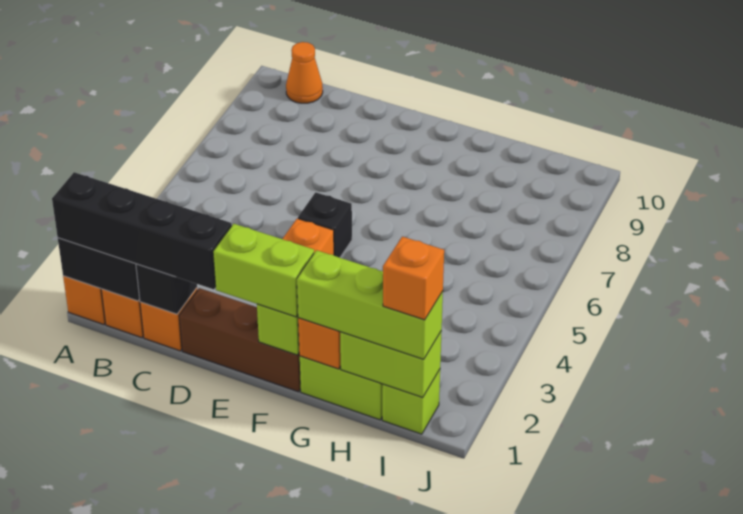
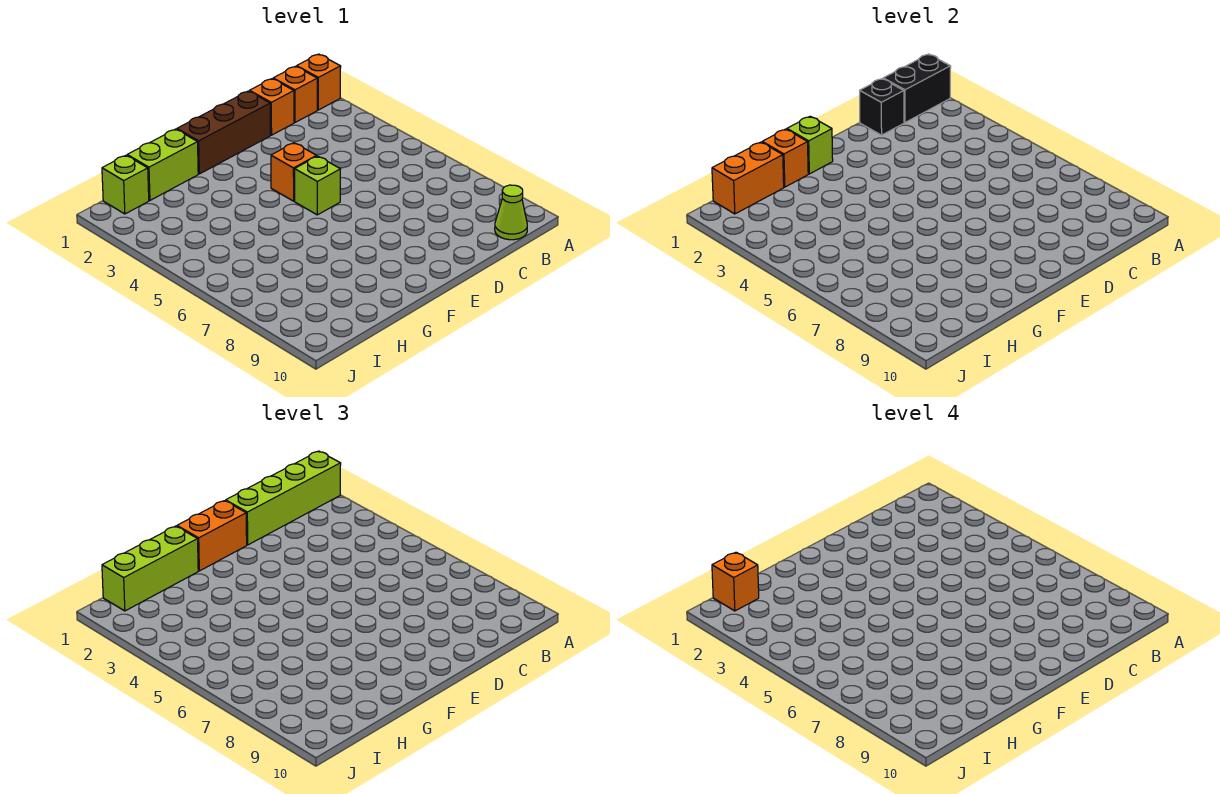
black brick A1:D1 level 3 -> lime brick A1:D1 level 3
orange cone B10 level 1 -> lime cone B10 level 1
lime brick E1:F1 level 3 -> orange brick E1:F1 level 3
black brick E5 level 1 -> lime brick E5 level 1
lime brick H1:I1 level 2 -> orange brick H1:I1 level 2

